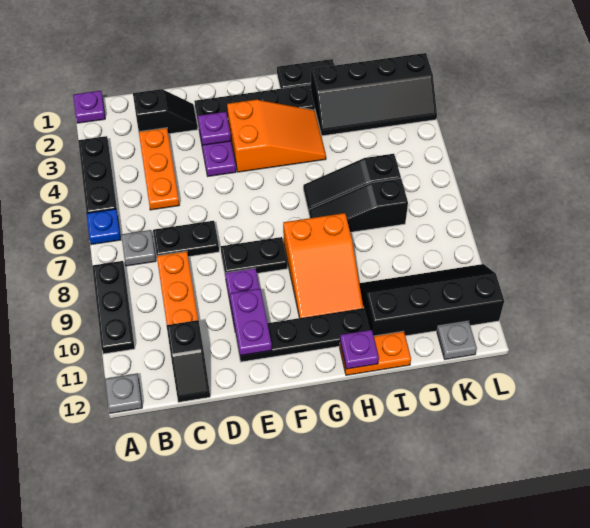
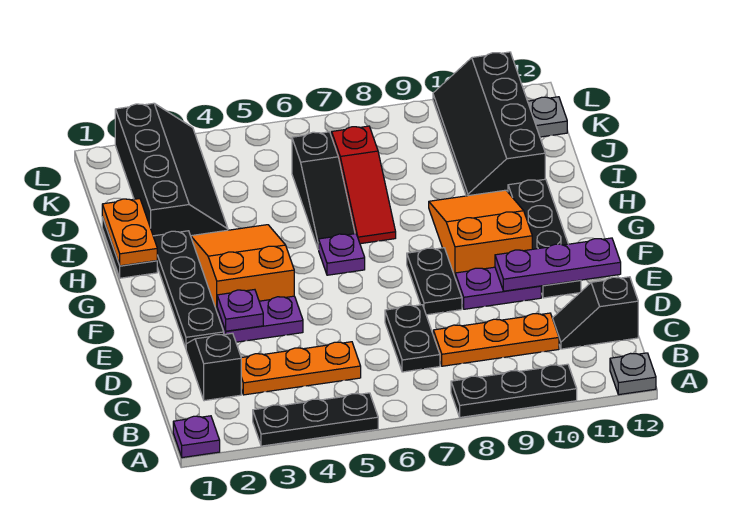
blue plate A6 level 1 -> none
grey plate B7 level 1 -> none
black slope C11:C12 level 1 top 11 -> black slope C11:C12 level 1 top 12
purple plate E10:E11 level 2 -> purple plate E10:E12 level 2
orange slope G8:H10 level 1 top 8 -> orange slope F9:H10 level 1 top F
black slope H7:J7 level 1 top J -> red slope H7:J7 level 1 top J
orange plate H12:I12 level 1 -> orange plate H1:I1 level 2
purple plate H12 level 2 -> purple plate G6 level 1

